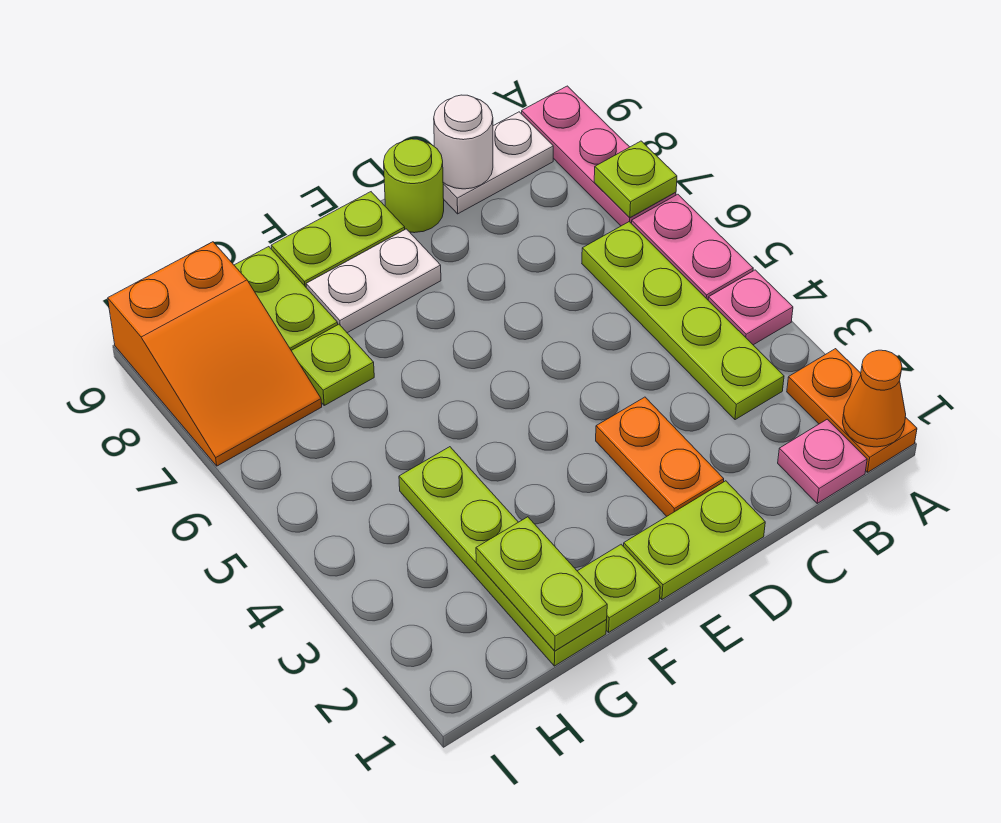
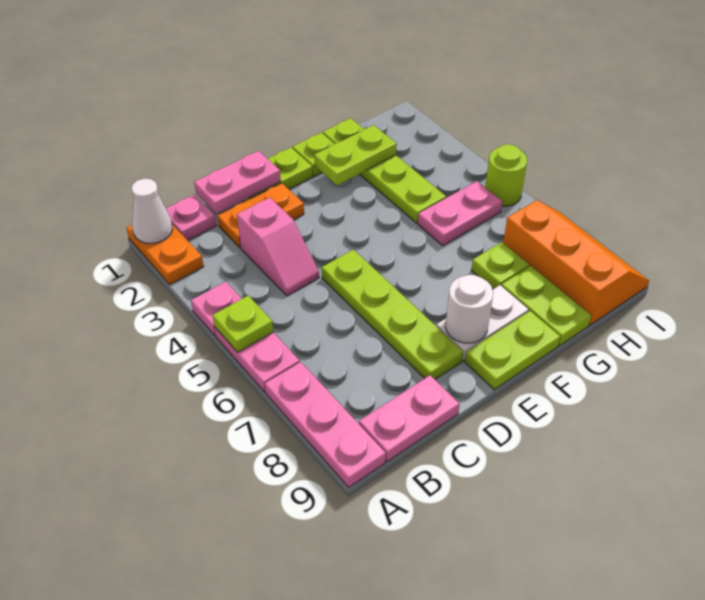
orange cone A1 level 2 -> white cone A1 level 2
lime plate A7 level 2 -> lime plate A5 level 2
lime plate B3:B6 level 1 -> lime plate D5:D8 level 1
white plate B9:C9 level 1 -> pink plate B9:C9 level 1
none -> pink plate C1:D1 level 2
none -> pink slope C3:C4 level 1 top 3
white round brick C9 level 2 -> white round brick E8 level 2
orange plate D2:D3 level 1 -> orange plate C2:D2 level 1
lime round brick D9 level 1 -> lime round brick I5 level 1
lime plate G1:G2 level 2 -> lime plate F2:G2 level 2
none -> pink plate G5:H5 level 1
orange slope H7:I9 level 1 top 9 -> orange slope H7:I9 level 1 top H

